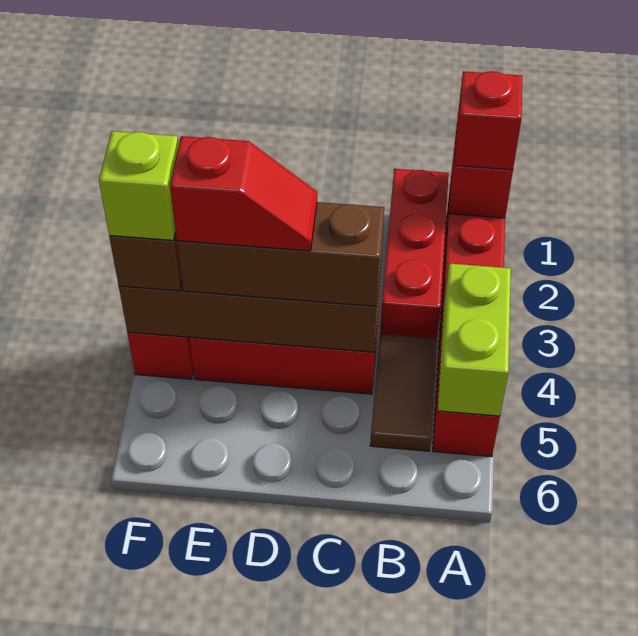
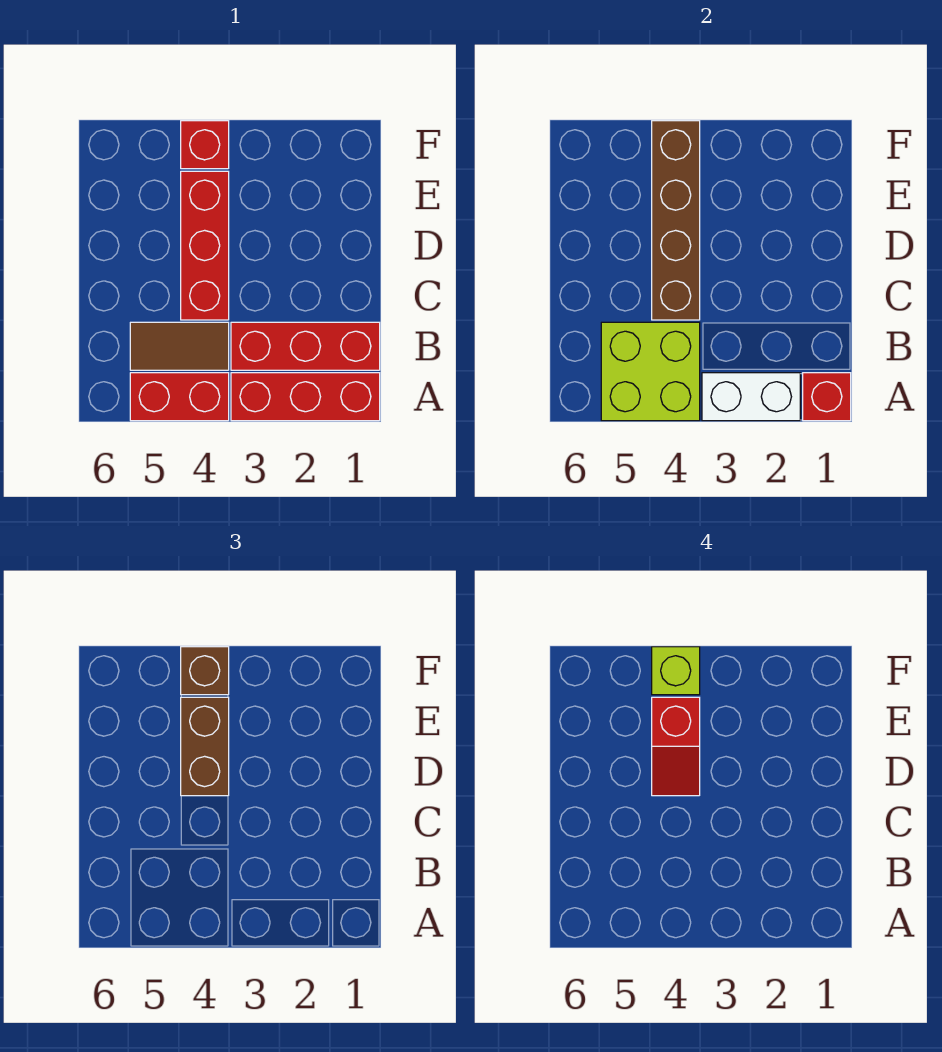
red brick A1 level 3 -> none
none -> white brick A2:A3 level 2
lime brick A4:A5 level 2 -> lime brick A4:B5 level 2
brown brick C4:E4 level 3 -> brown brick D4:E4 level 3

